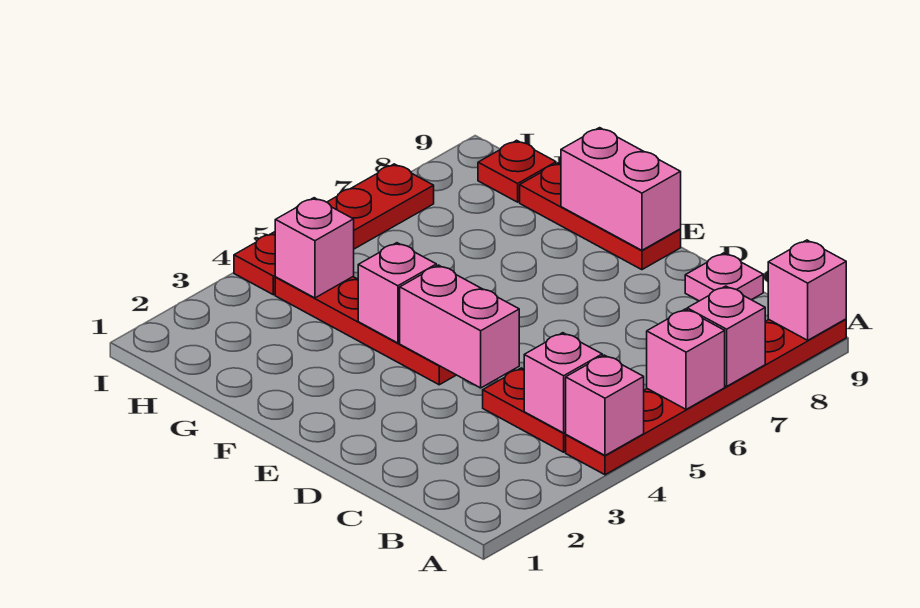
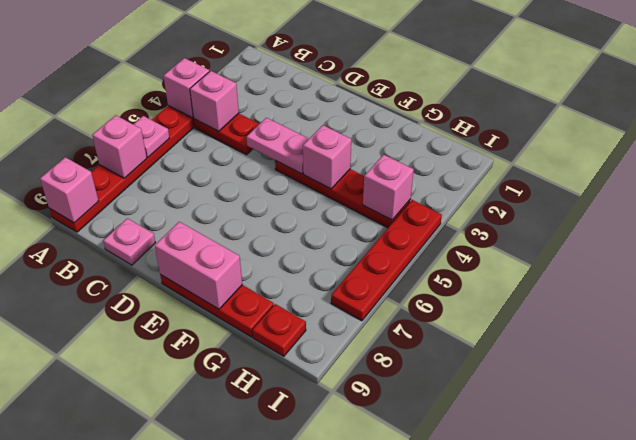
pink brick A6 level 2 -> pink plate A6 level 2
pink brick D4:E4 level 2 -> pink plate D4:E4 level 2

